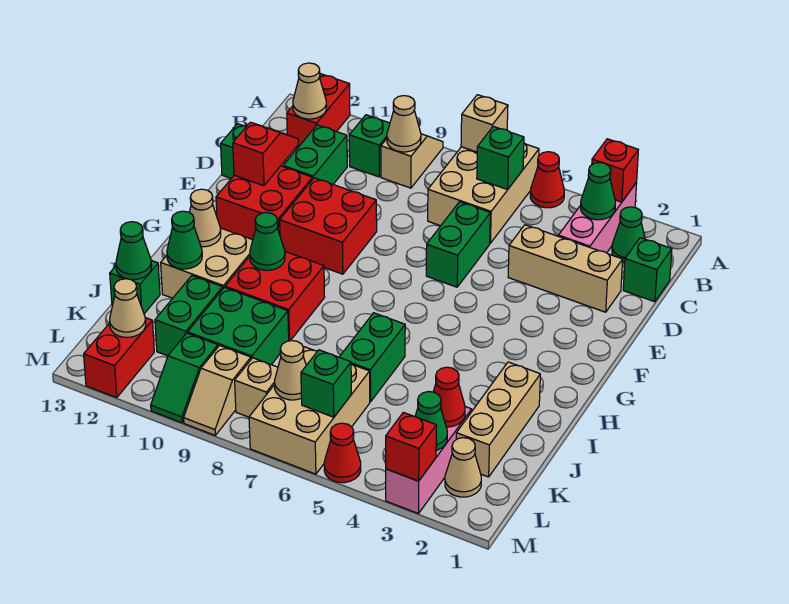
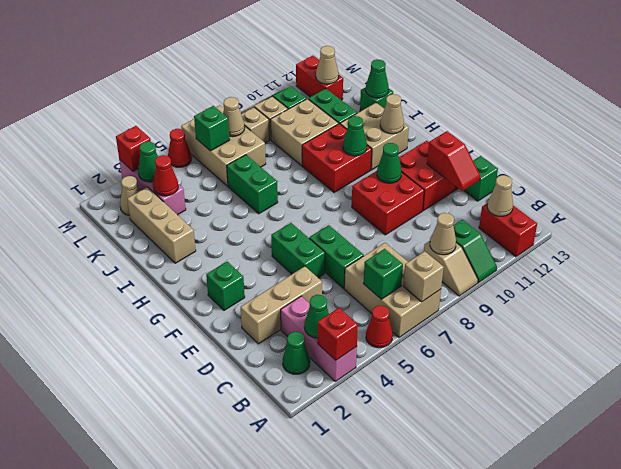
green brick C1 level 1 -> green brick F2 level 1
green brick C11:D11 level 1 -> green brick E5:F5 level 1
green cone I12 level 2 -> green cone F10 level 2
green brick J9:K10 level 1 -> tan brick J9:K10 level 1

